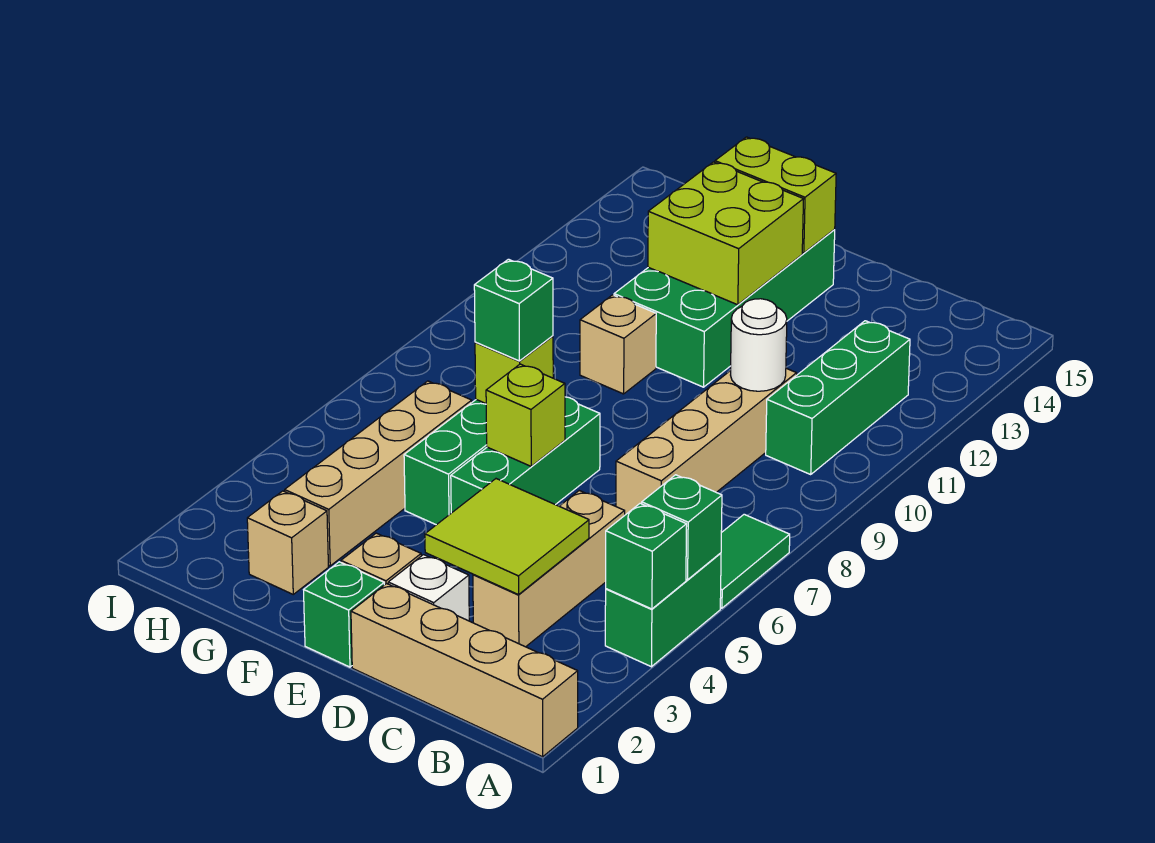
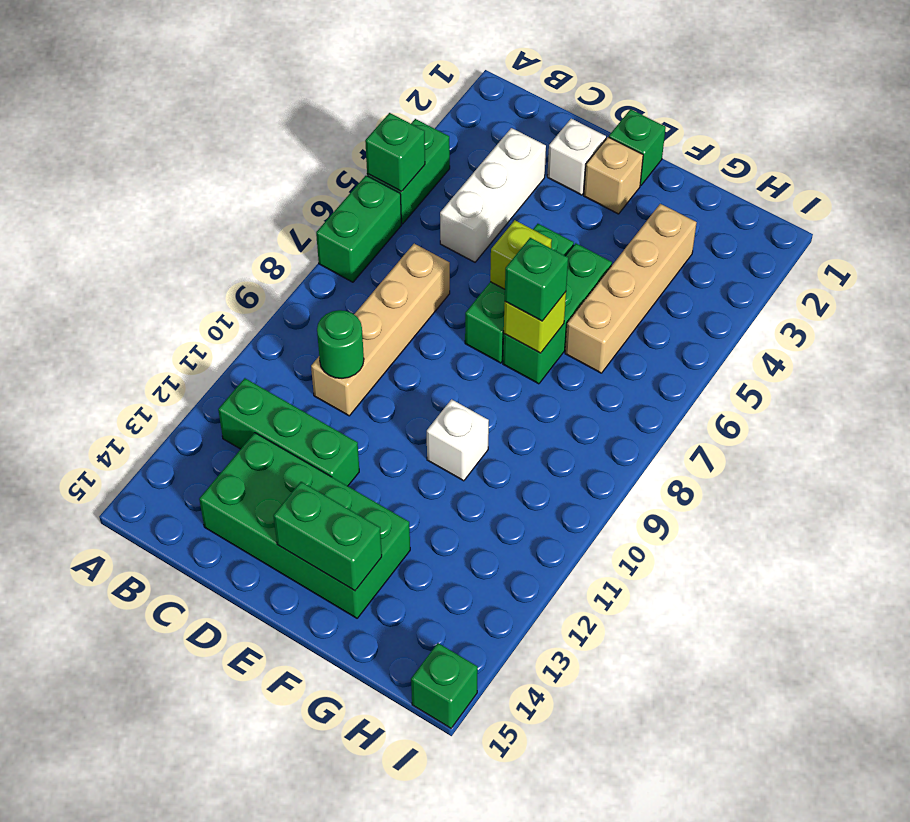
tan brick A1:D1 level 1 -> none
green brick A4 level 2 -> green brick I15 level 1
green tile A6:A7 level 1 -> green brick A6:A7 level 1
green brick B10:B12 level 1 -> green brick B12:D12 level 1
tan brick C3:C5 level 1 -> white brick C3:C5 level 1
lime tile C3:D4 level 2 -> none
white round brick C10 level 2 -> green round brick C10 level 2
green brick E11:F14 level 1 -> green brick C13:F14 level 1
lime brick E12:F13 level 2 -> none
lime brick E14:F14 level 2 -> green brick E14:F14 level 2
tan brick F10 level 1 -> white brick F10 level 1
tan brick G2 level 1 -> none

